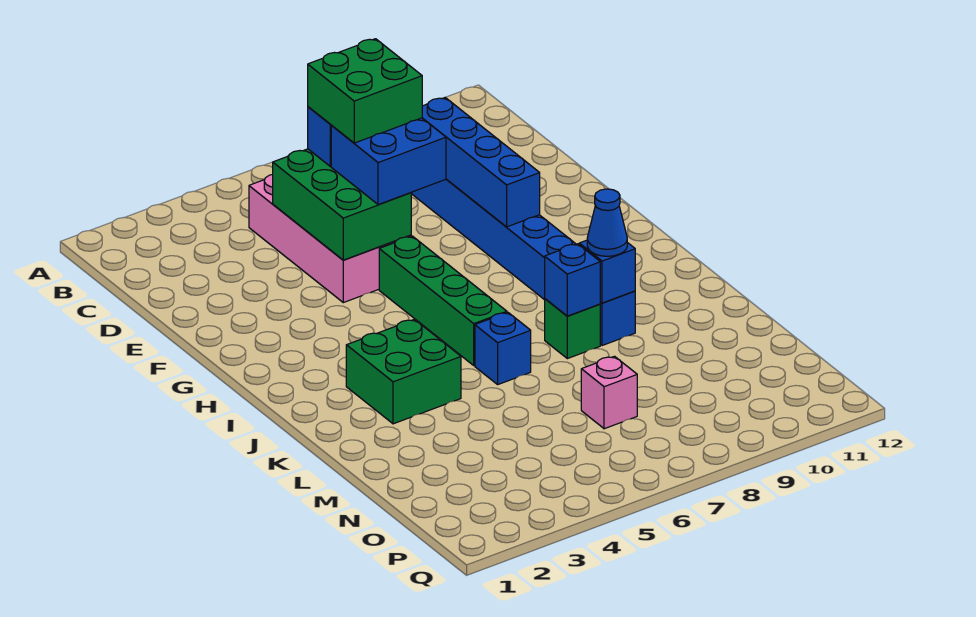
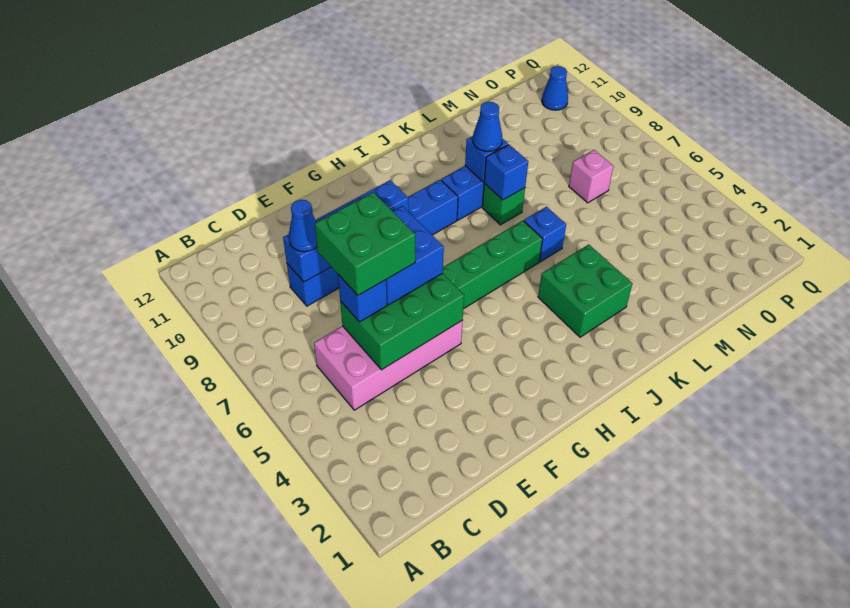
none -> blue cone D9 level 3
none -> blue cone P11 level 1

